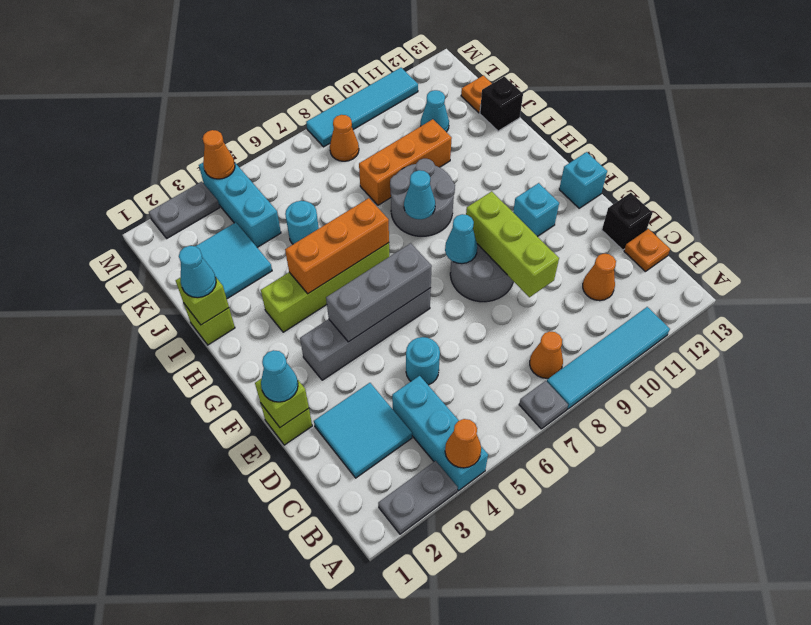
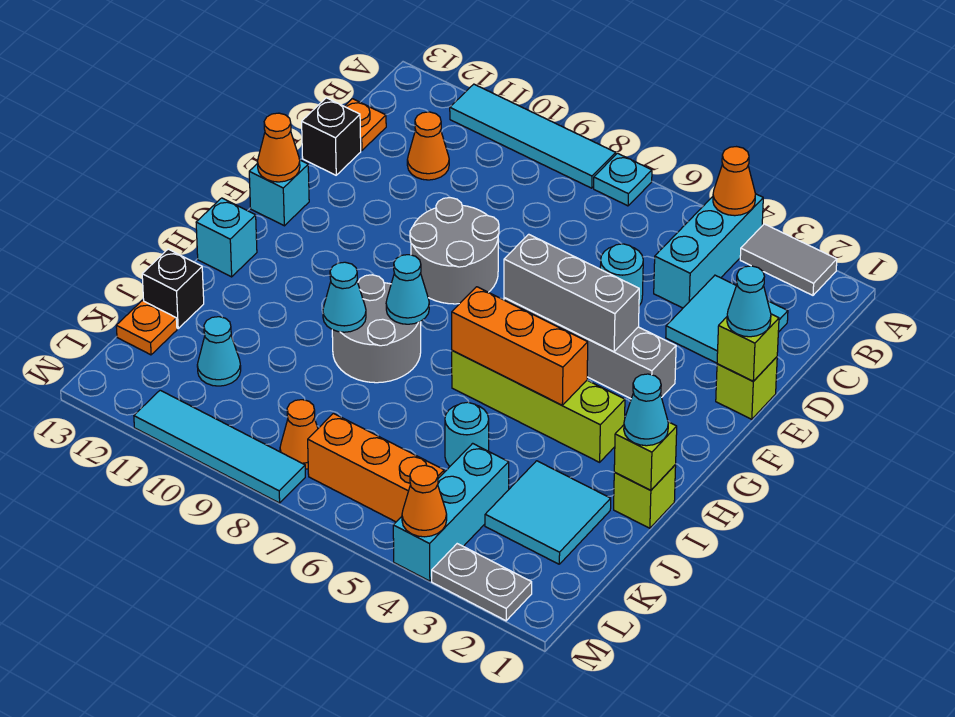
grey plate A2:A3 level 1 -> grey tile A2:A3 level 1
grey plate A7 level 1 -> cyan plate A7 level 1
orange cone B8 level 1 -> orange cone F13 level 2
lime brick D9:F9 level 2 -> none
cyan cone F8 level 2 -> cyan cone I9 level 2
cyan brick F11 level 1 -> cyan brick H13 level 1
orange brick J8:J10 level 1 -> orange brick L5:L7 level 1

